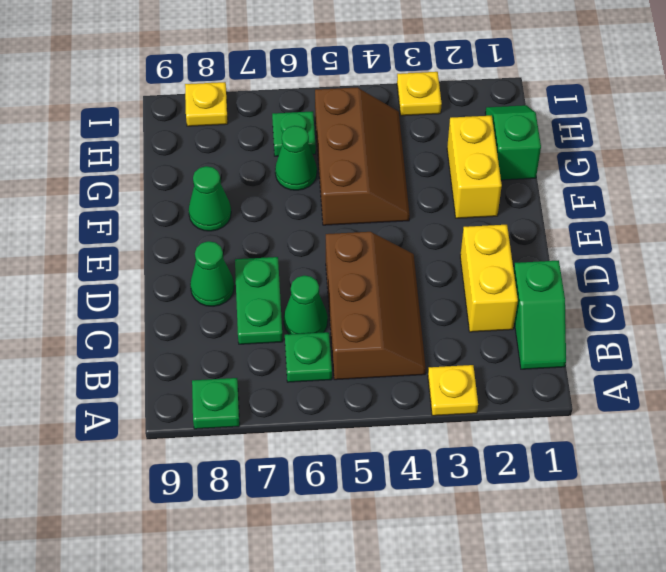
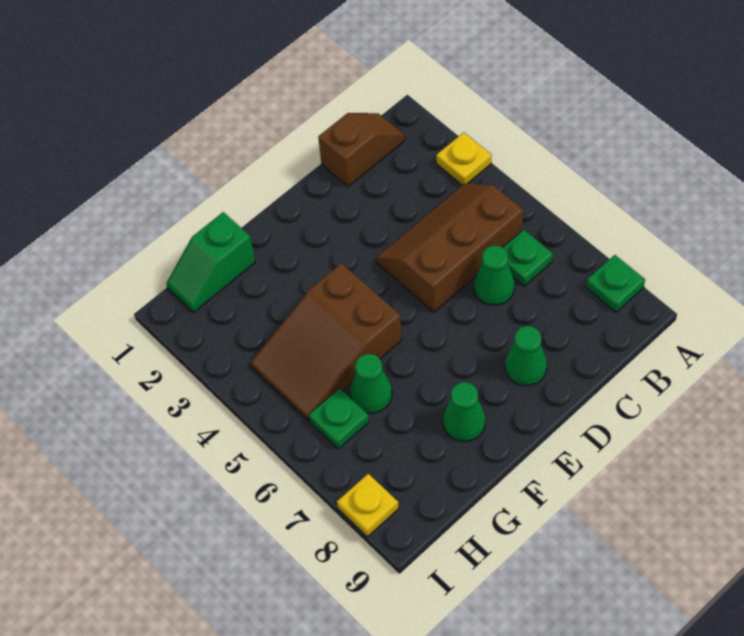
green slope B1:C1 level 1 top C -> brown slope B1:C1 level 1 top C
yellow brick C2:D2 level 1 -> none
green plate C7:D7 level 1 -> none
yellow brick F2:G2 level 1 -> none
brown slope F4:H5 level 1 top 5 -> brown slope F4:H5 level 1 top F
yellow plate I3 level 1 -> none

